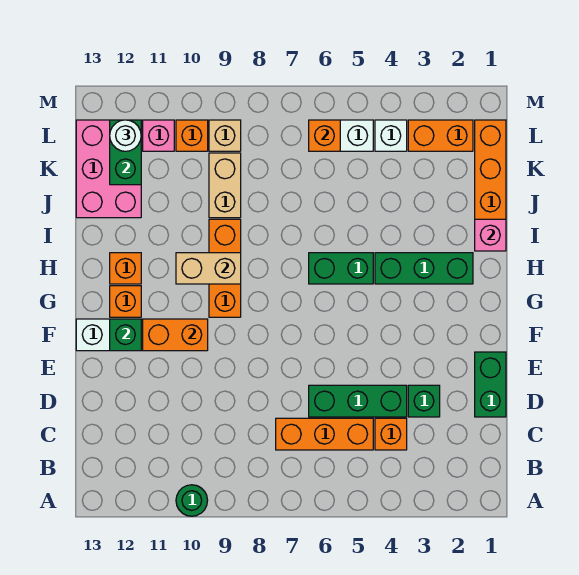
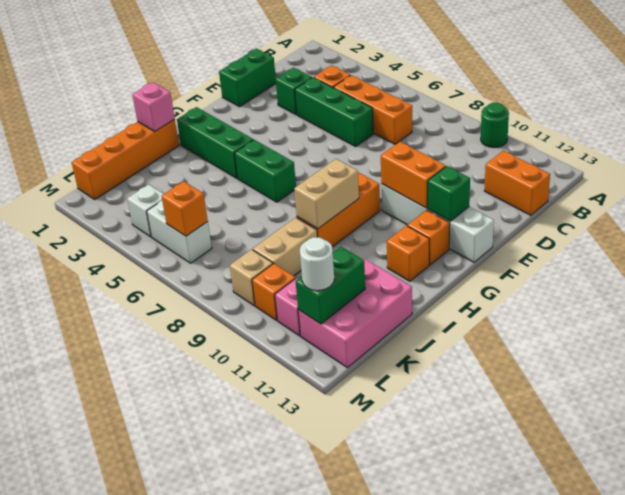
tan brick H9:H10 level 2 -> tan brick H9:I9 level 2
orange brick L2:L3 level 1 -> orange brick C12:C13 level 1

